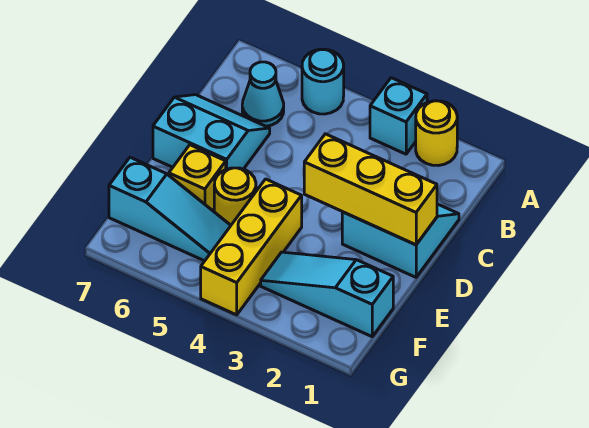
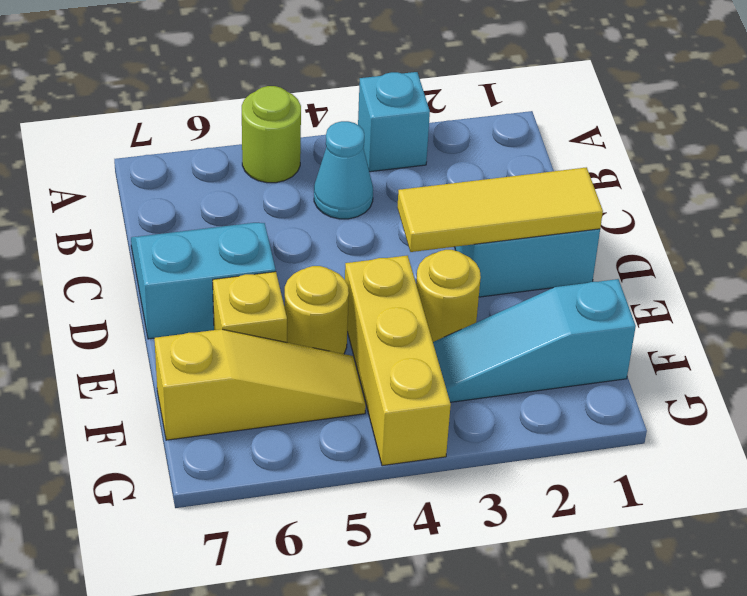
yellow round brick A2 level 1 -> yellow round brick E3 level 1
cyan round brick A5 level 1 -> lime round brick A5 level 1
cyan cone B6 level 1 -> cyan cone B4 level 1
yellow brick D1:D3 level 2 -> yellow tile D1:D3 level 2
cyan slope F5:F7 level 1 top 7 -> yellow slope F5:F7 level 1 top 7

